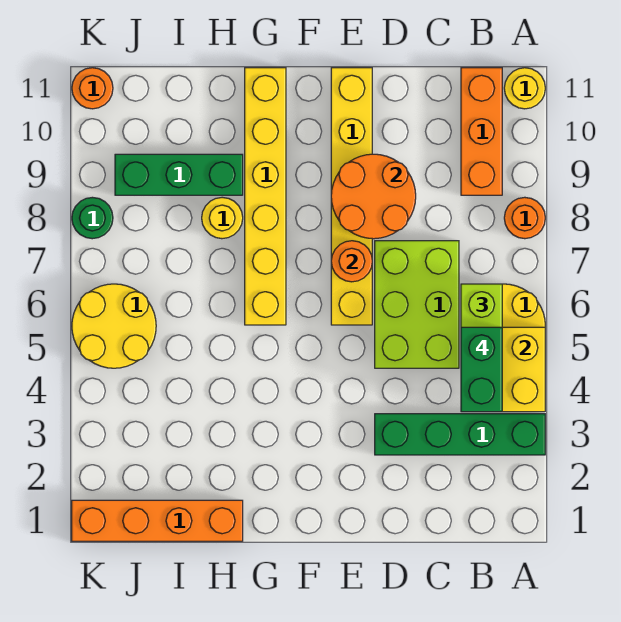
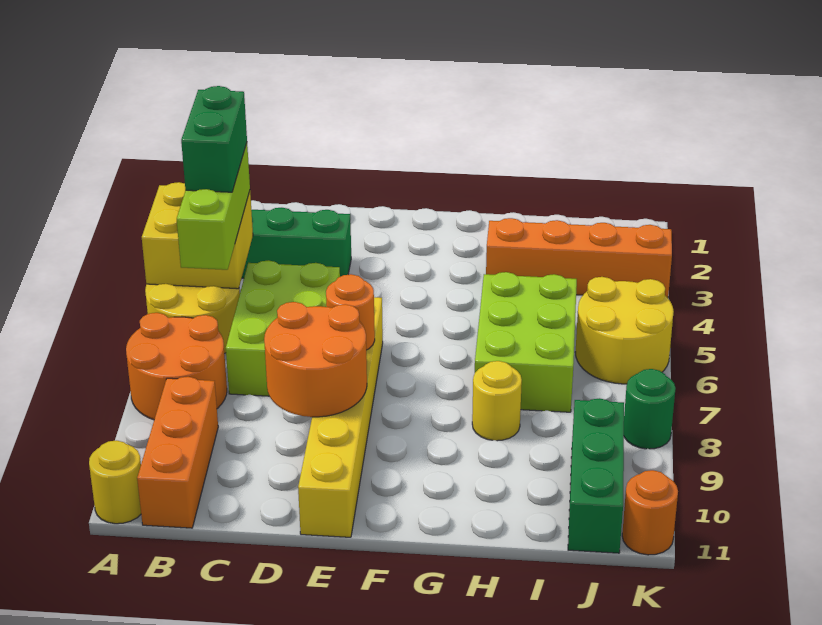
orange round brick A8 level 1 -> orange round brick A7:B8 level 1
yellow brick G6:G11 level 1 -> none
orange brick H1:K1 level 1 -> orange brick H3:K3 level 1
none -> lime brick H5:I7 level 1
green brick H9:J9 level 1 -> green brick J9:J11 level 1

